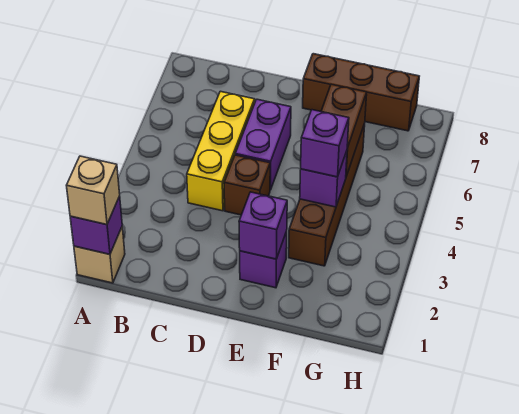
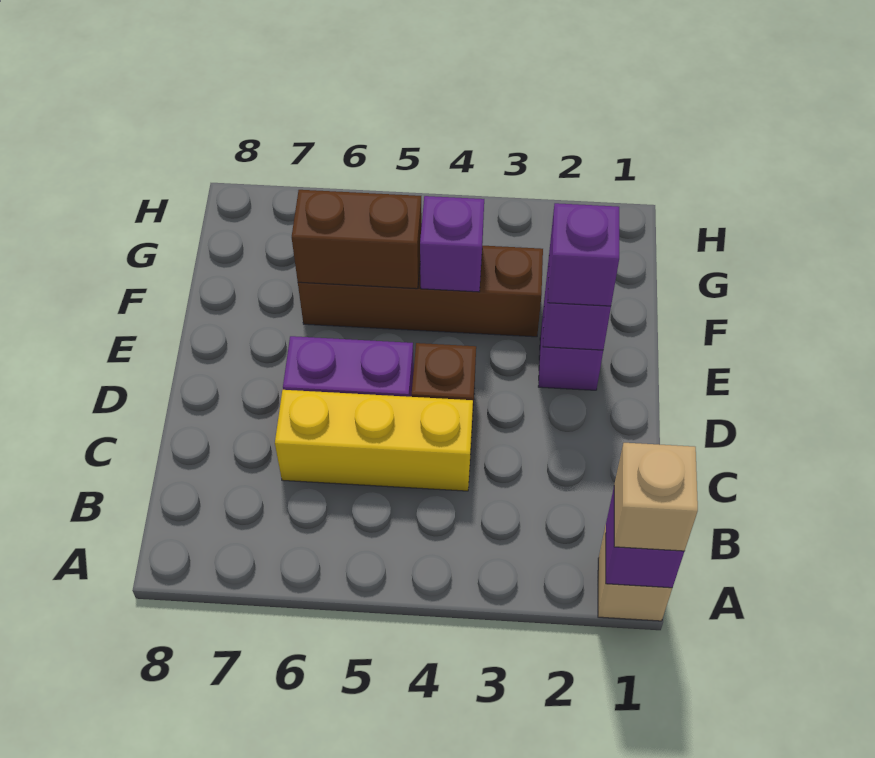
brown brick E8:G8 level 1 -> none
purple brick F4 level 3 -> purple brick E2 level 3

